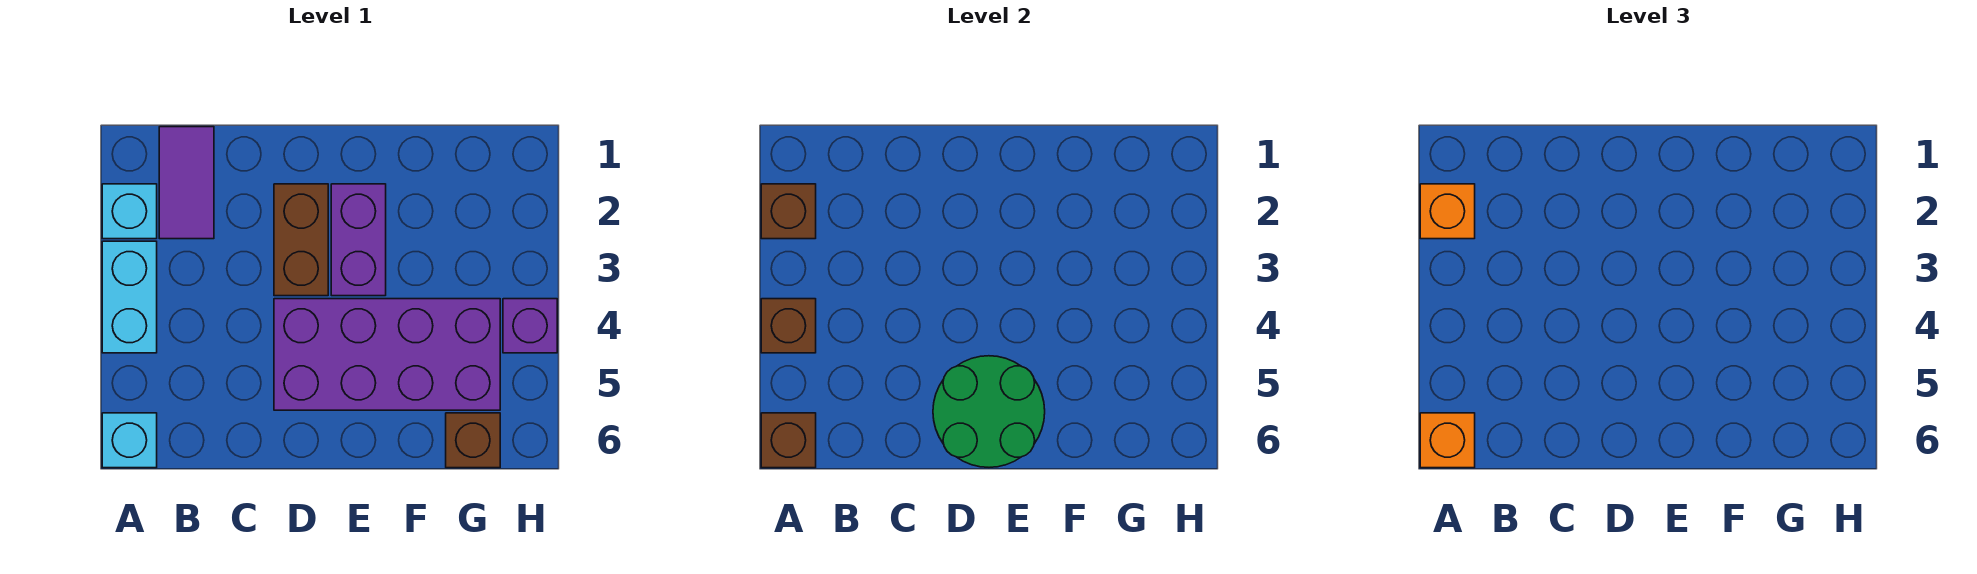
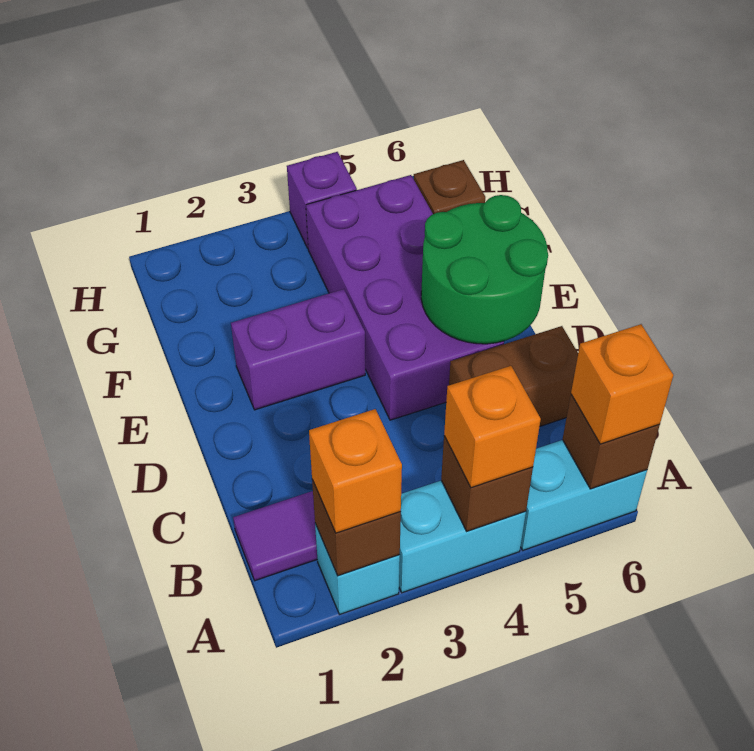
none -> orange brick A4 level 3
cyan brick A6 level 1 -> cyan brick A5:A6 level 1
brown brick D2:D3 level 1 -> brown brick C5:C6 level 1

